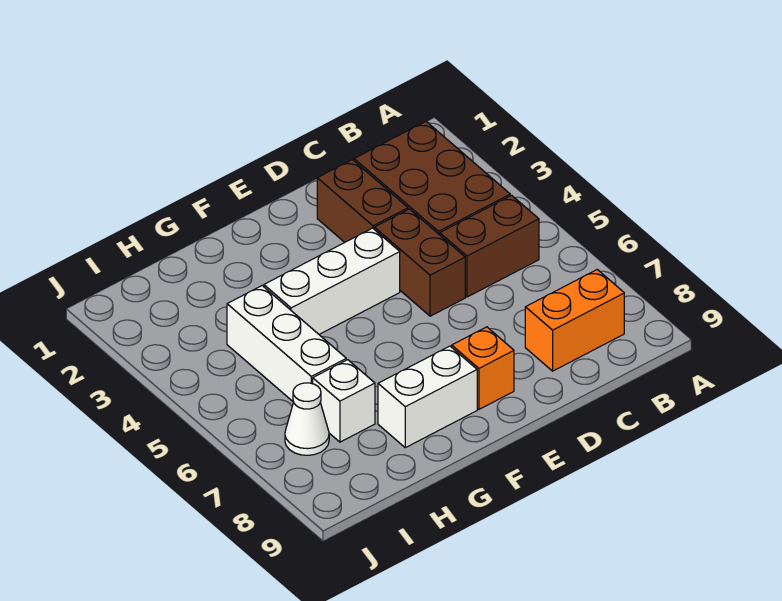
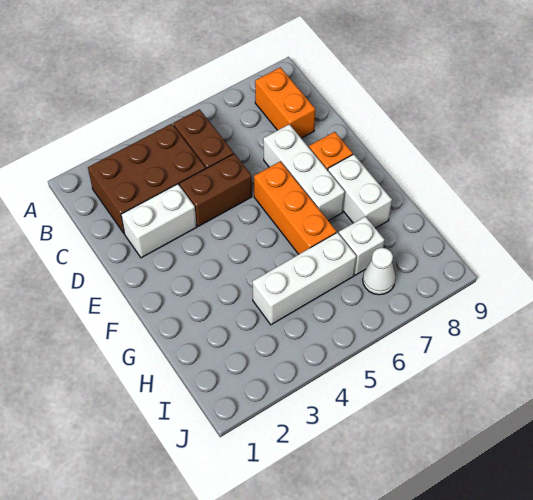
brown brick D2:D3 level 1 -> white brick D2:D3 level 1
white brick E4:G4 level 1 -> white brick D7:F7 level 1
none -> orange brick E6:G6 level 1

